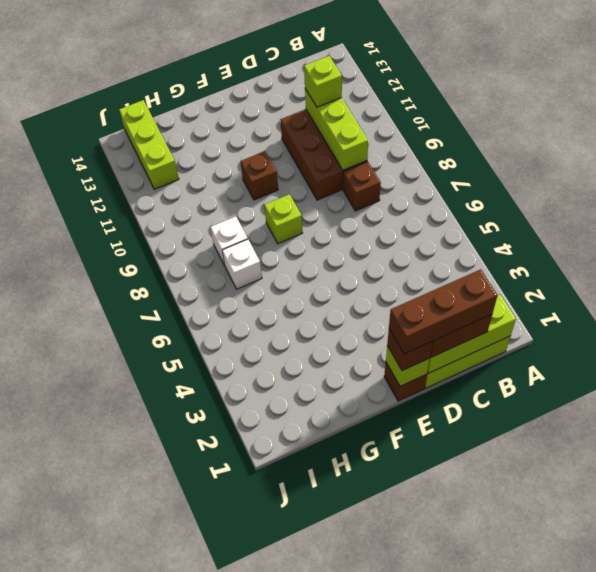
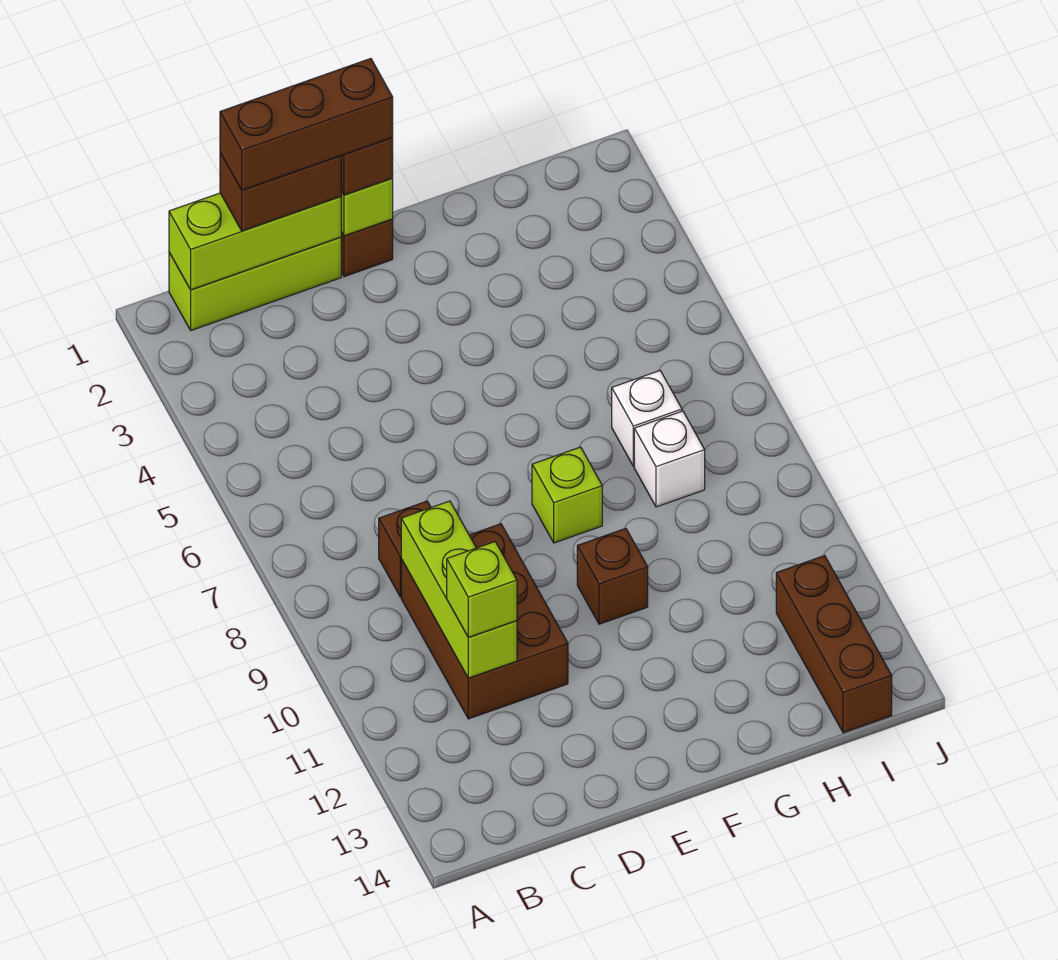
lime brick I12:I14 level 1 -> brown brick I12:I14 level 1

